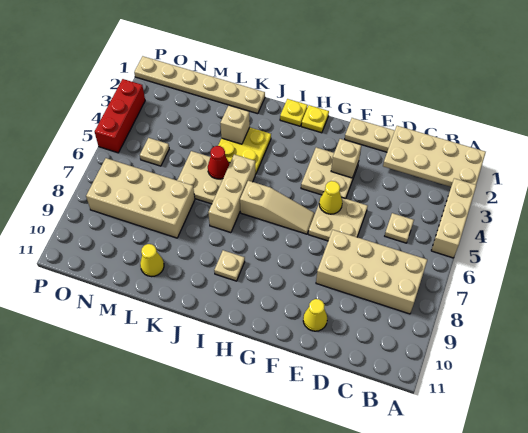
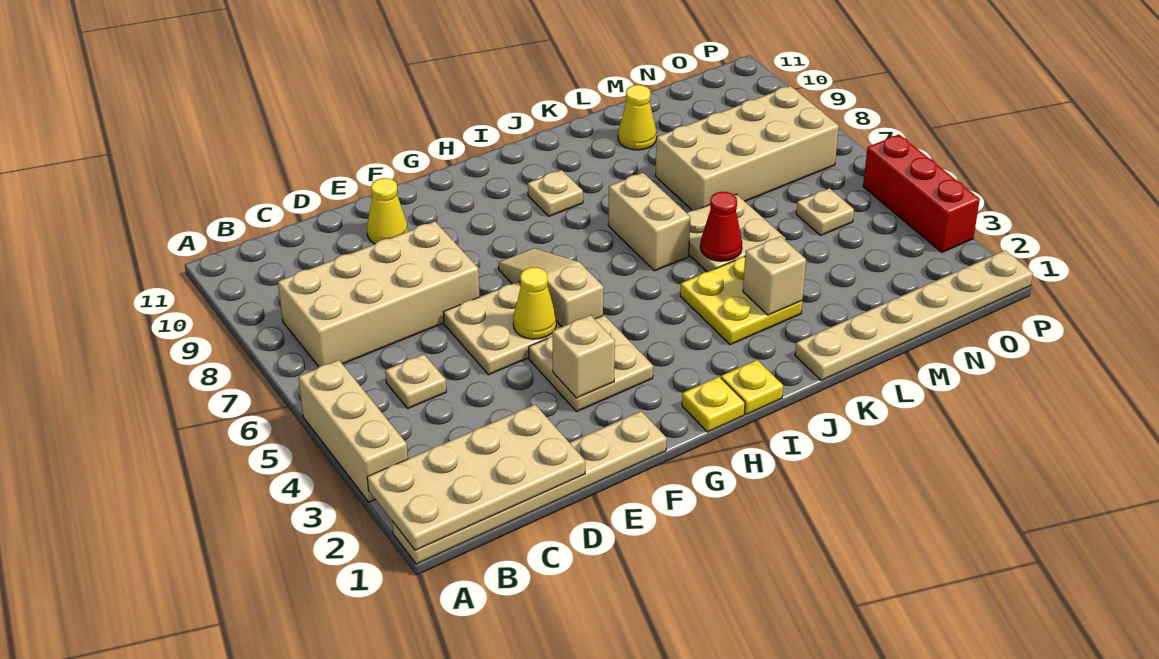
tan slope G6:I6 level 1 top I -> tan slope G5:G7 level 1 top 5
tan brick J5:J7 level 1 -> tan brick J6:J7 level 1

